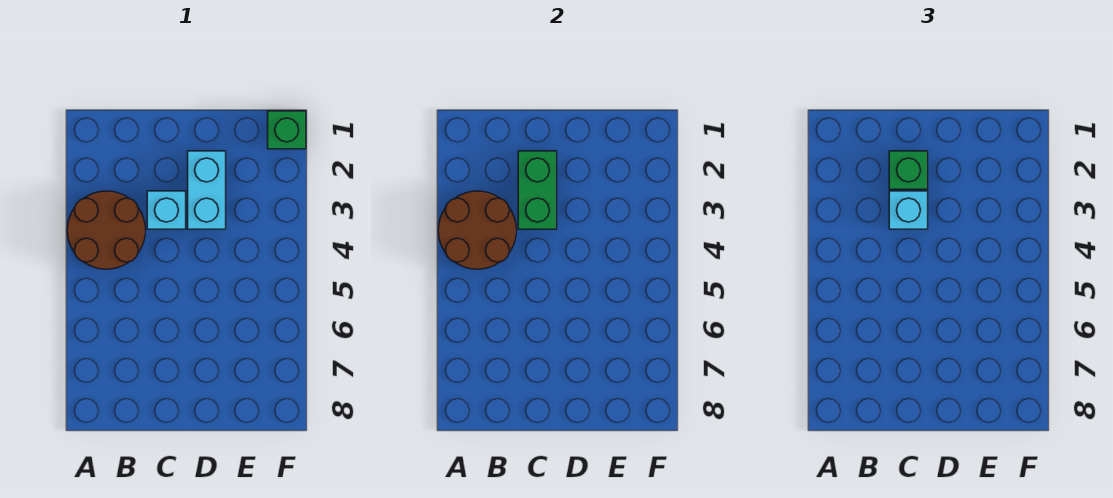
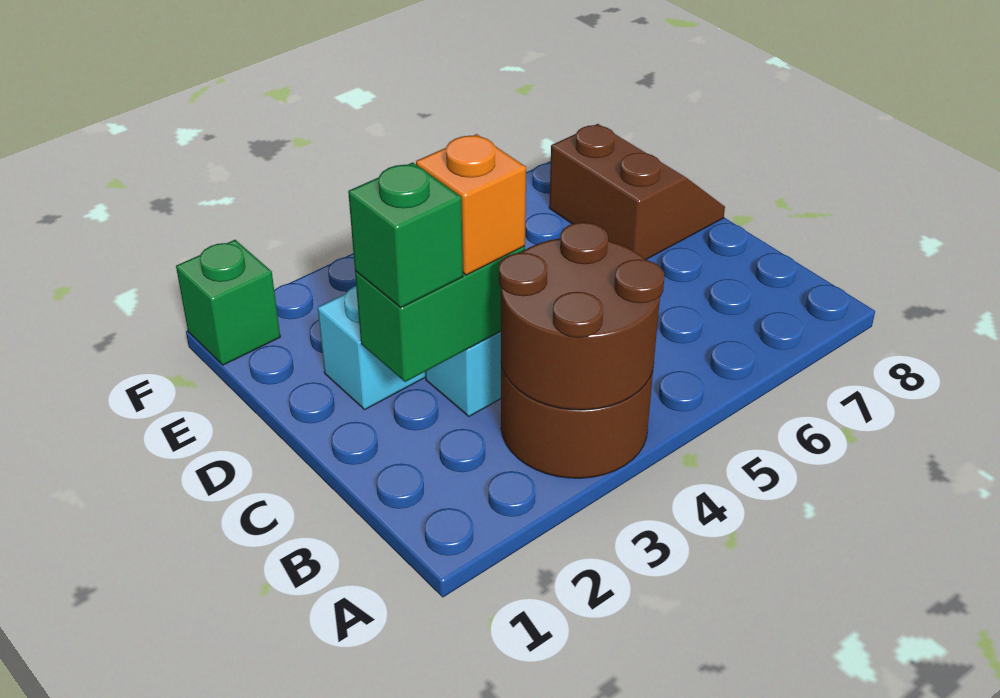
cyan brick C3 level 3 -> orange brick C3 level 3
none -> brown slope D7:E8 level 1 top 7

